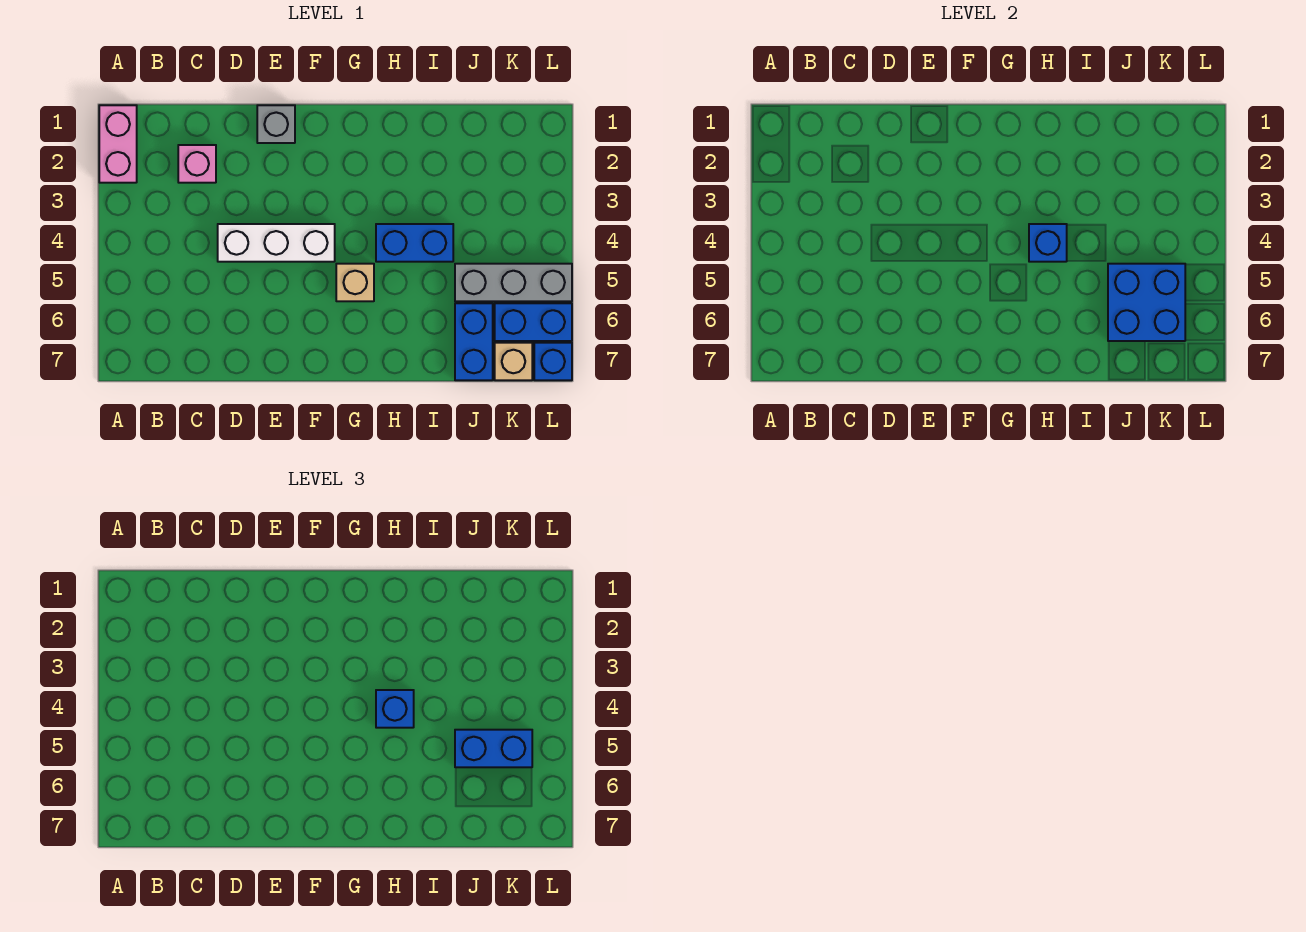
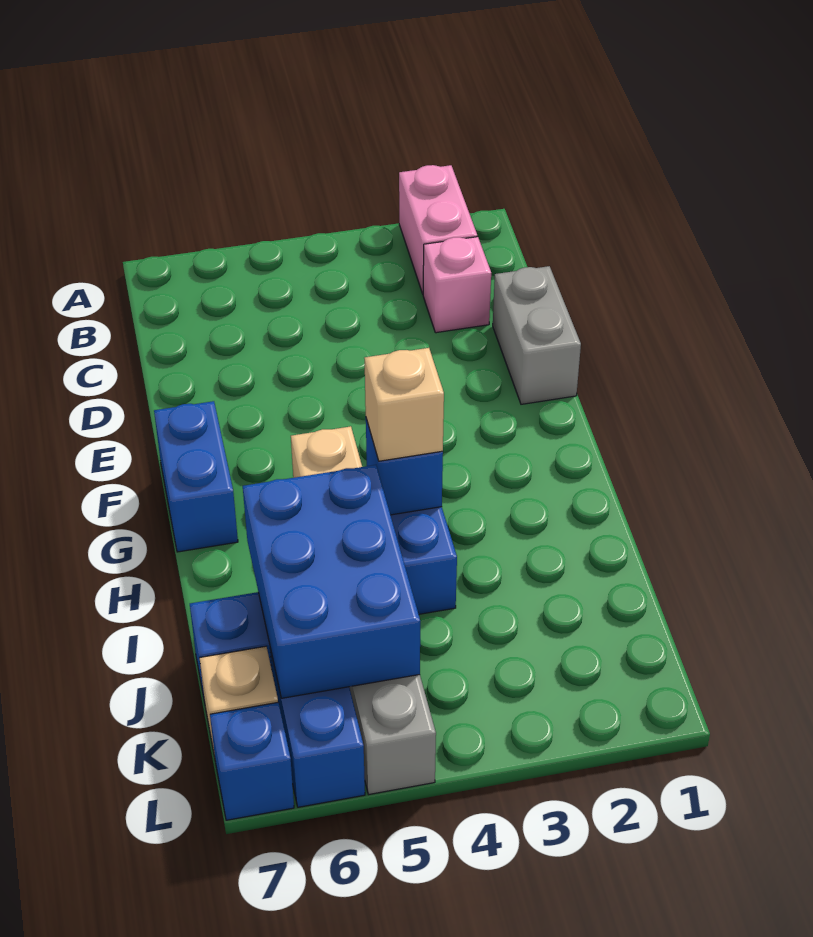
pink brick A1:A2 level 1 -> pink brick A2:B2 level 1
white brick D4:F4 level 1 -> none
grey brick E1 level 1 -> grey brick D1:E1 level 1
blue brick H4 level 3 -> tan brick H4 level 3
blue brick J5:K6 level 2 -> blue brick I5:K6 level 2
blue brick J5:K5 level 3 -> blue brick F7:G7 level 1

